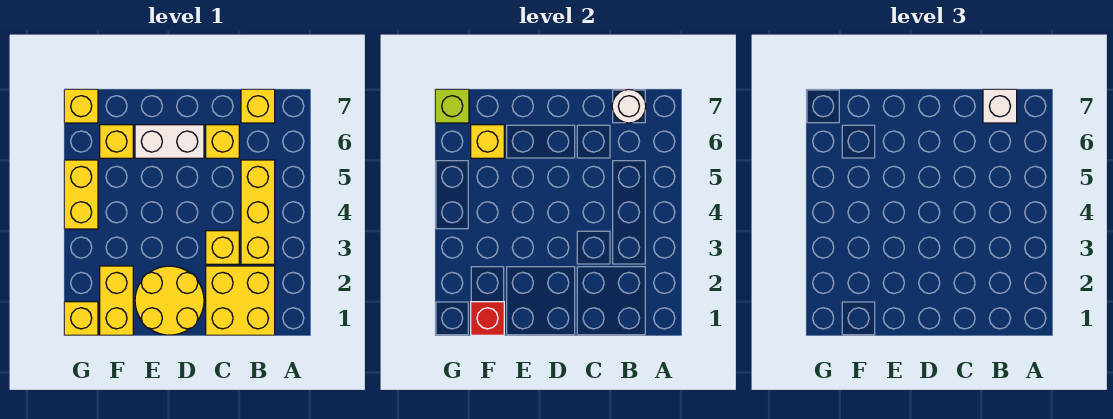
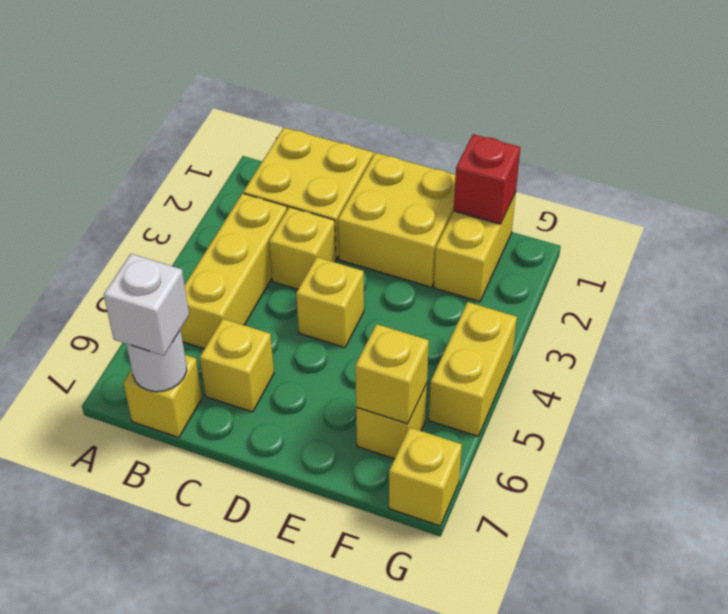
yellow round brick D1:E2 level 1 -> yellow brick D1:E2 level 1
white brick D6:E6 level 1 -> none
yellow brick G1 level 1 -> yellow brick D4 level 1
lime brick G7 level 2 -> none

